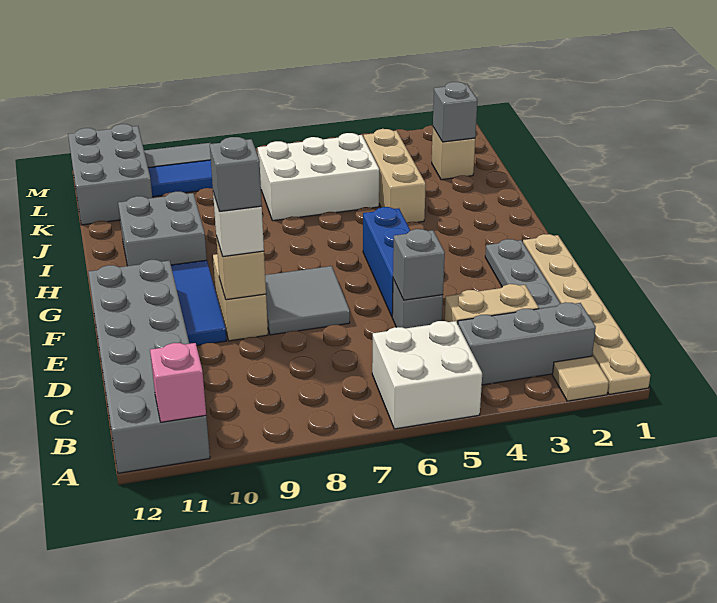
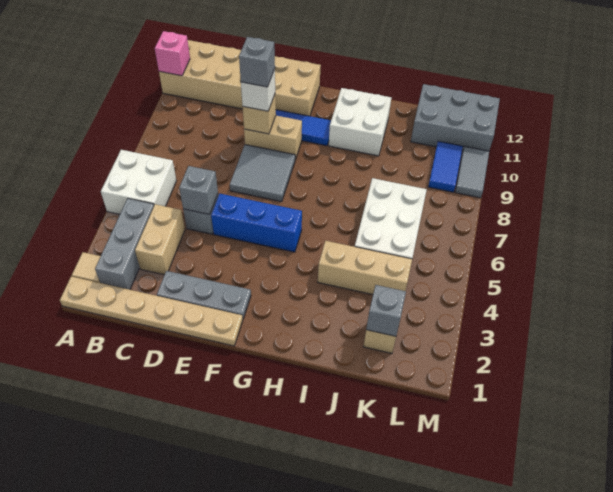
grey brick A11:F12 level 1 -> tan brick A11:F12 level 1
grey brick H10:I11 level 1 -> white brick H10:I11 level 1

